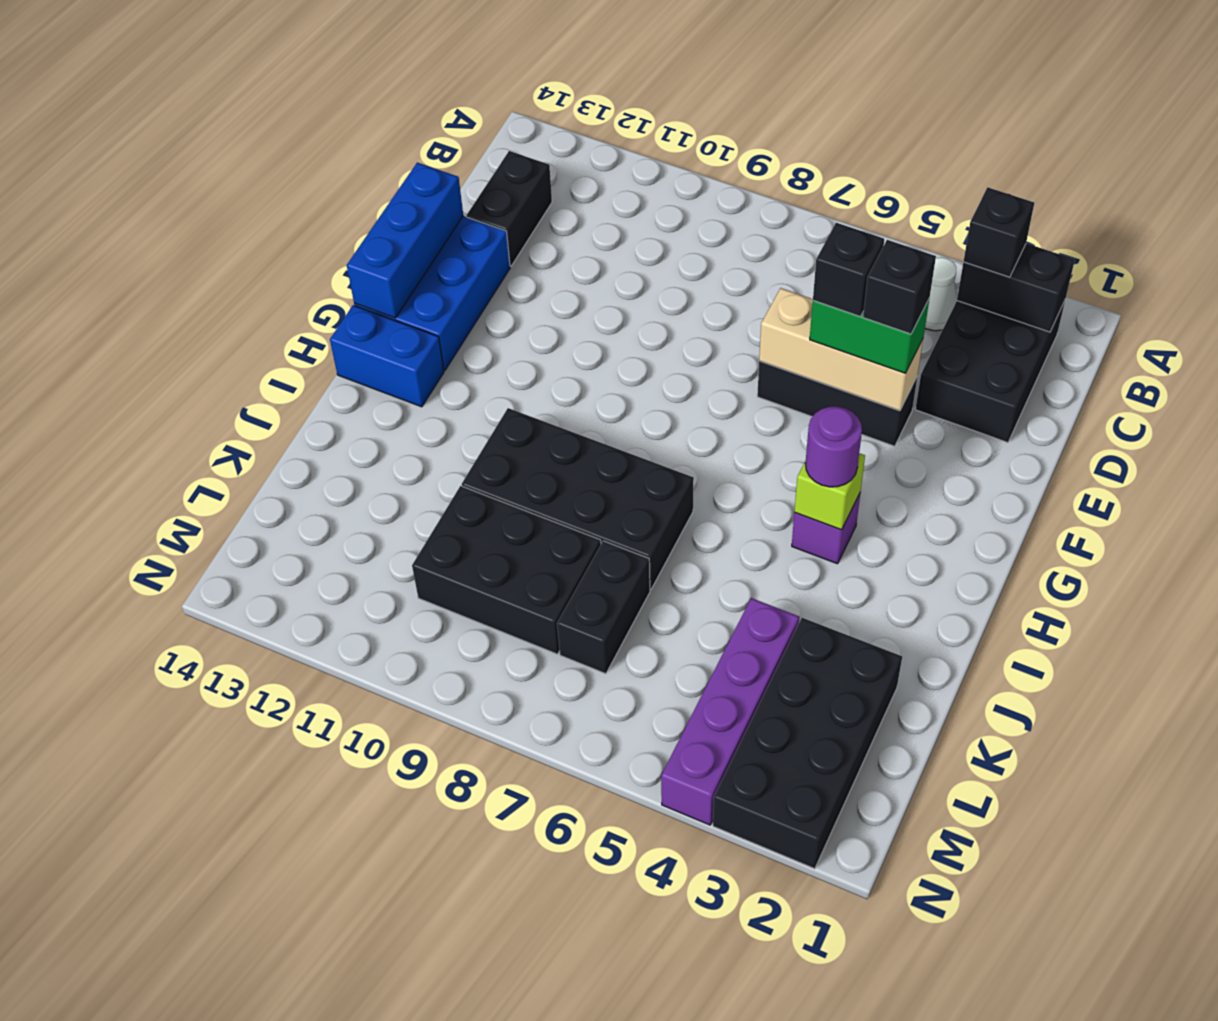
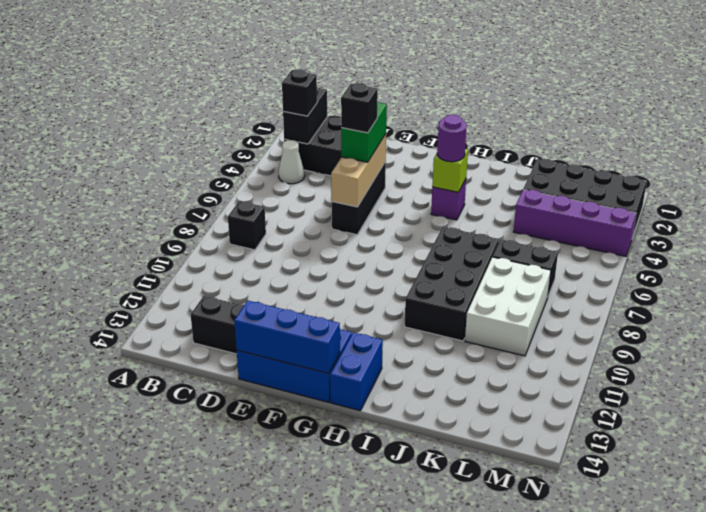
black brick E4 level 4 -> black brick B8 level 1
black brick K8:L10 level 1 -> white brick K8:L10 level 1

